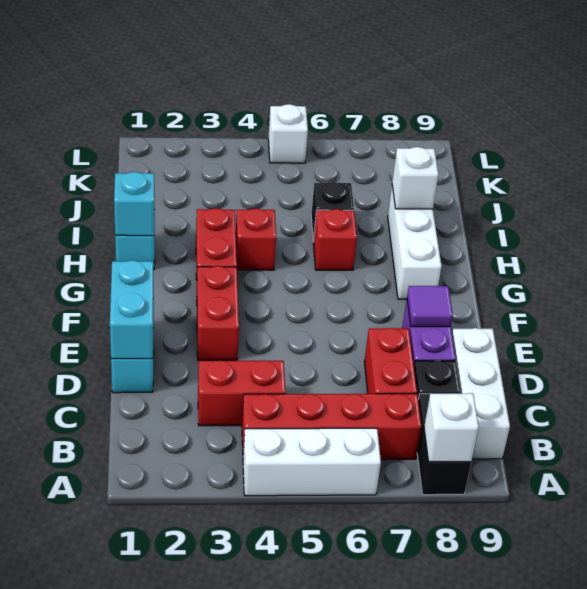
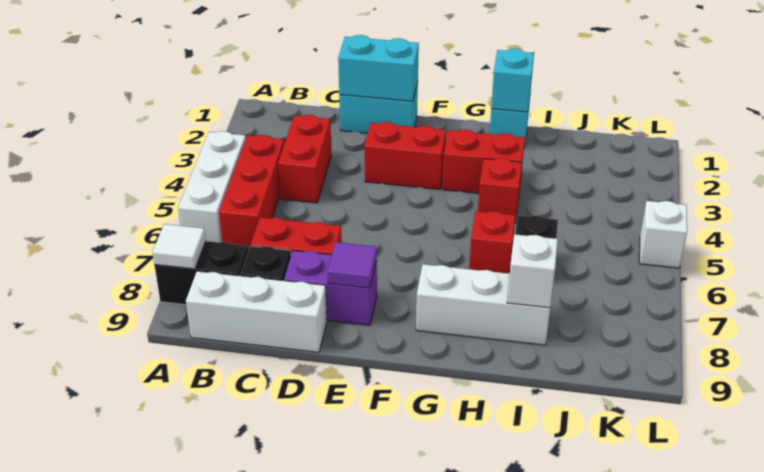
white brick A8 level 2 -> white tile A8 level 2
red brick B4:B7 level 1 -> red brick B4:B6 level 1

